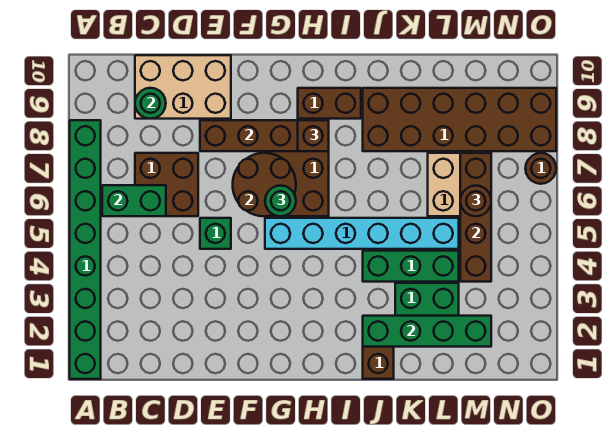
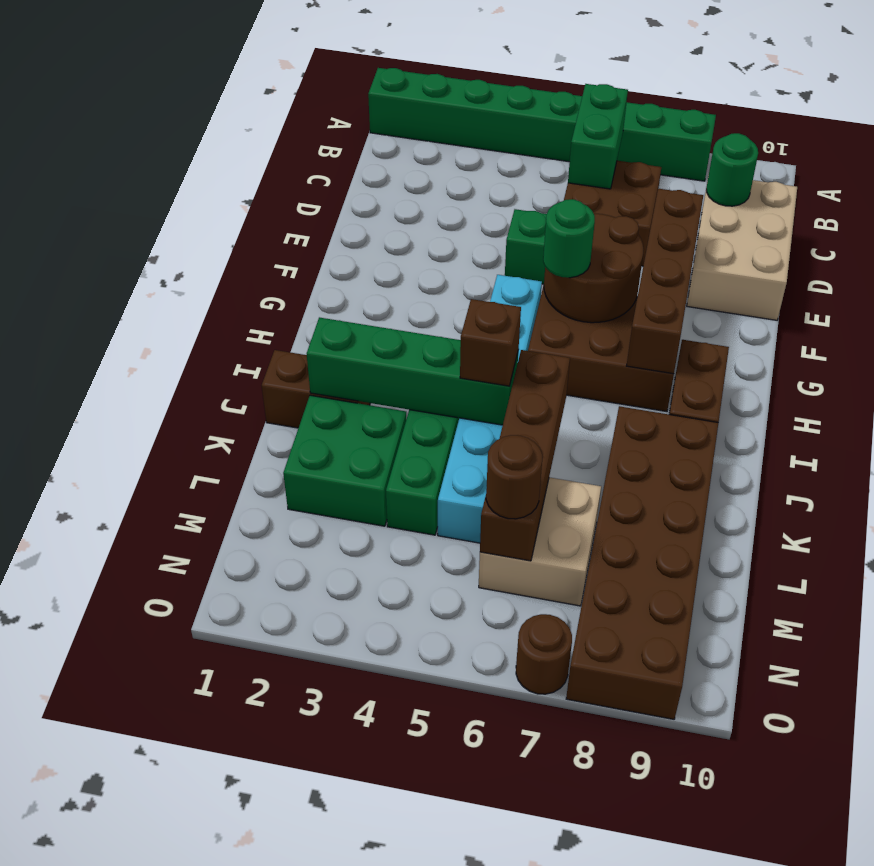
brown brick H8 level 3 -> brown brick J5 level 3
green brick J2:M2 level 2 -> green brick J2:J5 level 2
brown brick M4:M7 level 2 -> brown brick J6:M6 level 2

